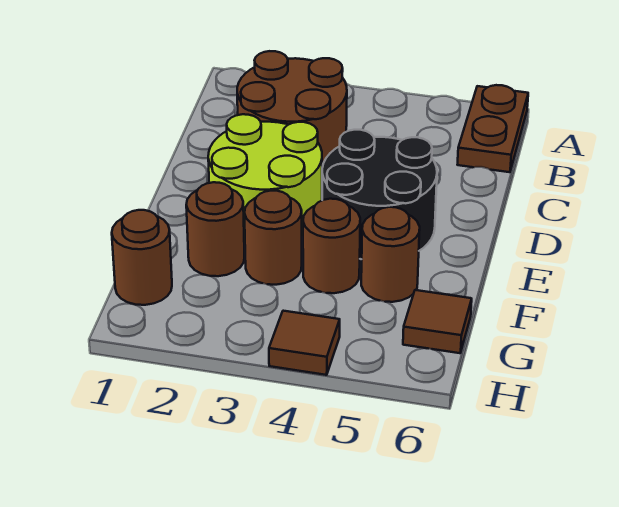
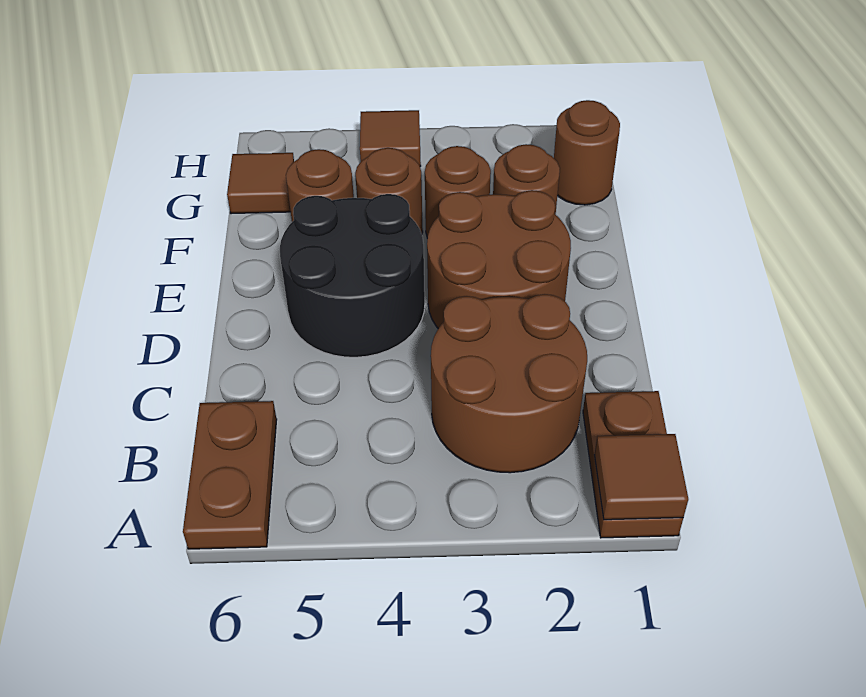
none -> brown plate A1:B1 level 1
none -> brown tile A1 level 2
lime round brick D2:E3 level 1 -> brown round brick D2:E3 level 1

